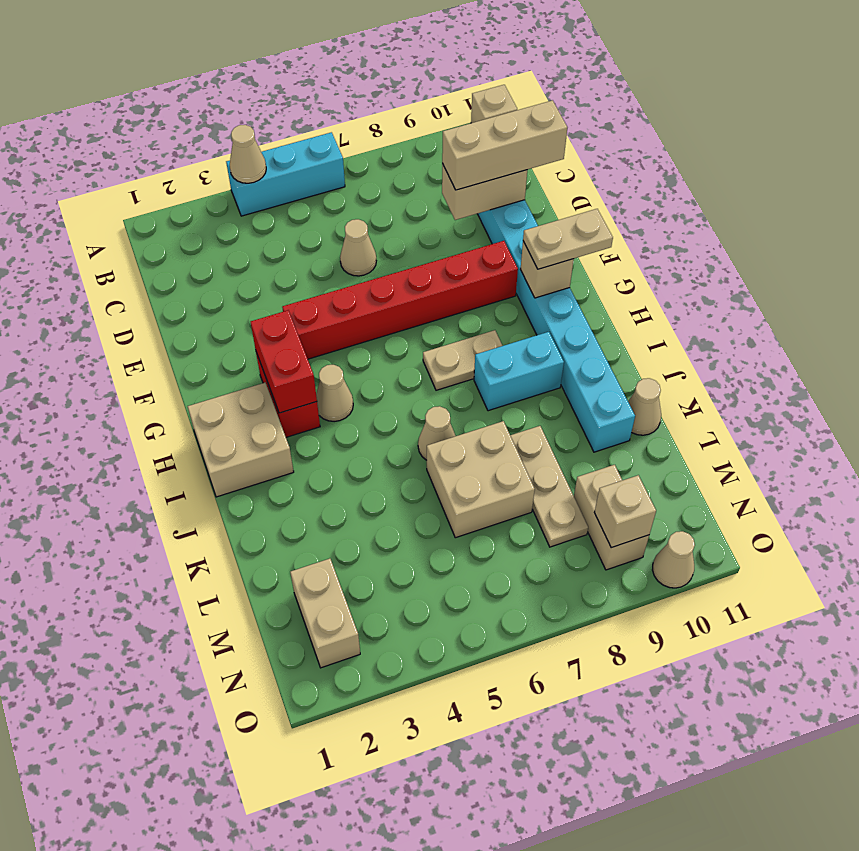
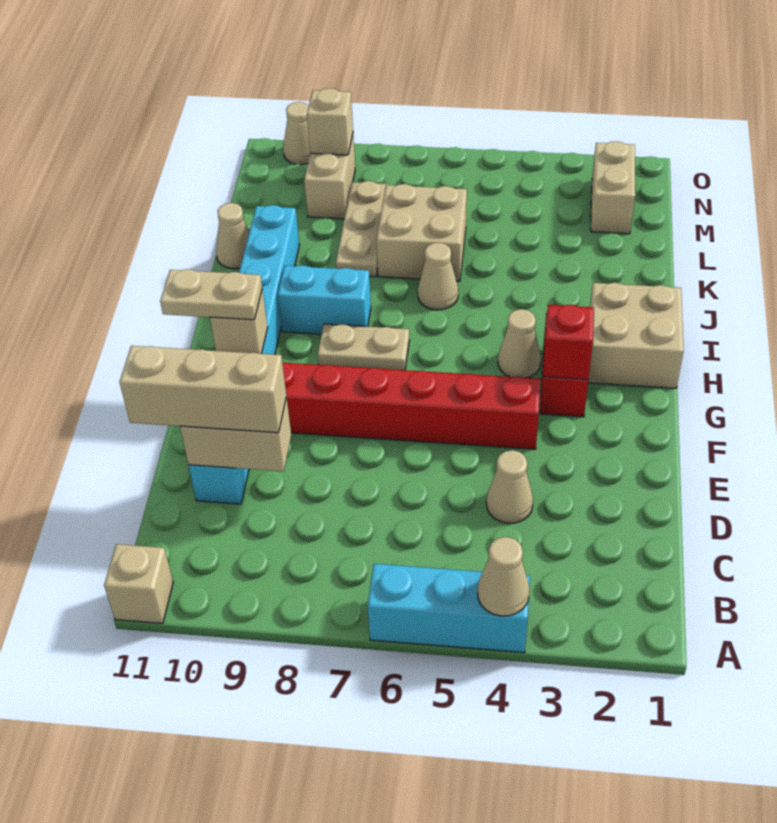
tan cone D6 level 1 -> tan cone D4 level 1
red brick G3:H3 level 2 -> red brick G3 level 2

